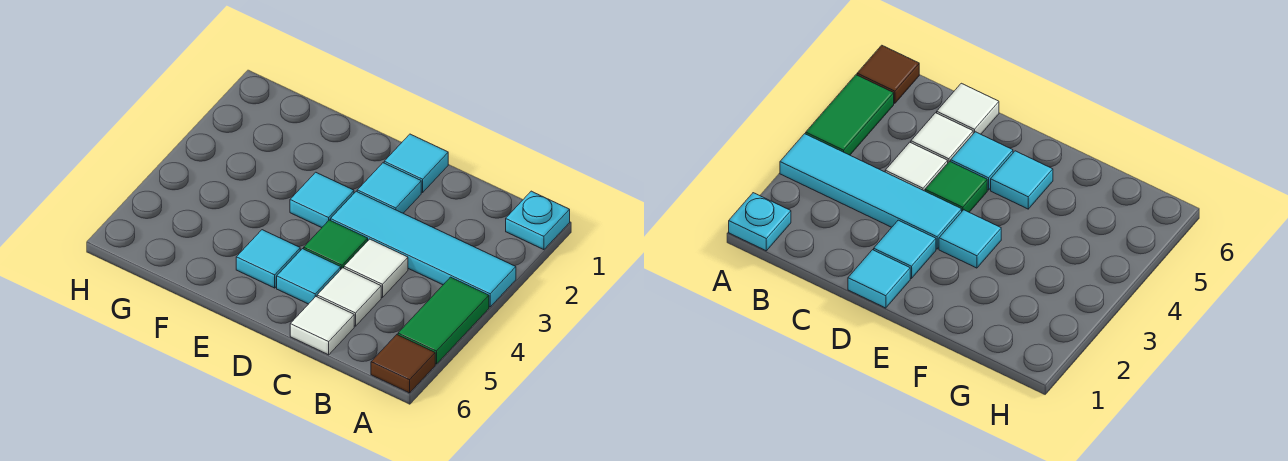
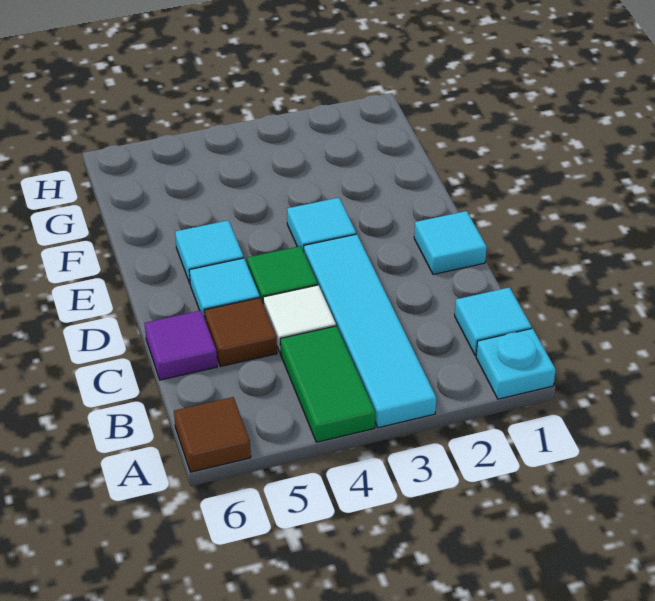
green tile A4:A5 level 1 -> green tile A4:B4 level 1
white tile C5 level 1 -> brown tile C5 level 1
white tile C6 level 1 -> purple tile C6 level 1
cyan tile D2 level 1 -> cyan tile B1 level 1

